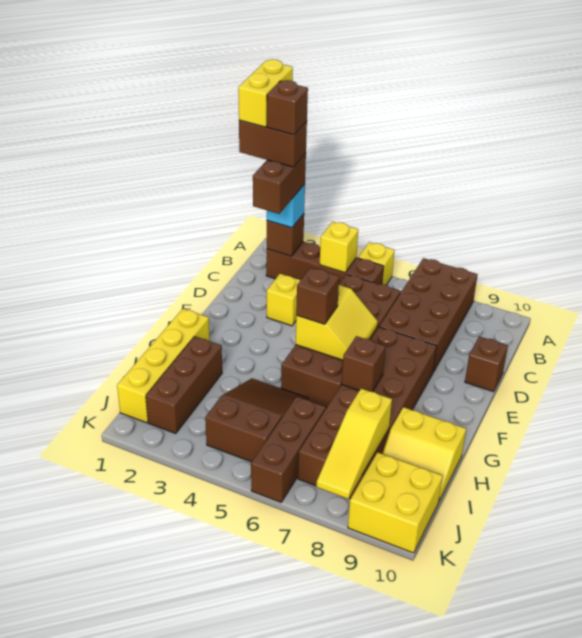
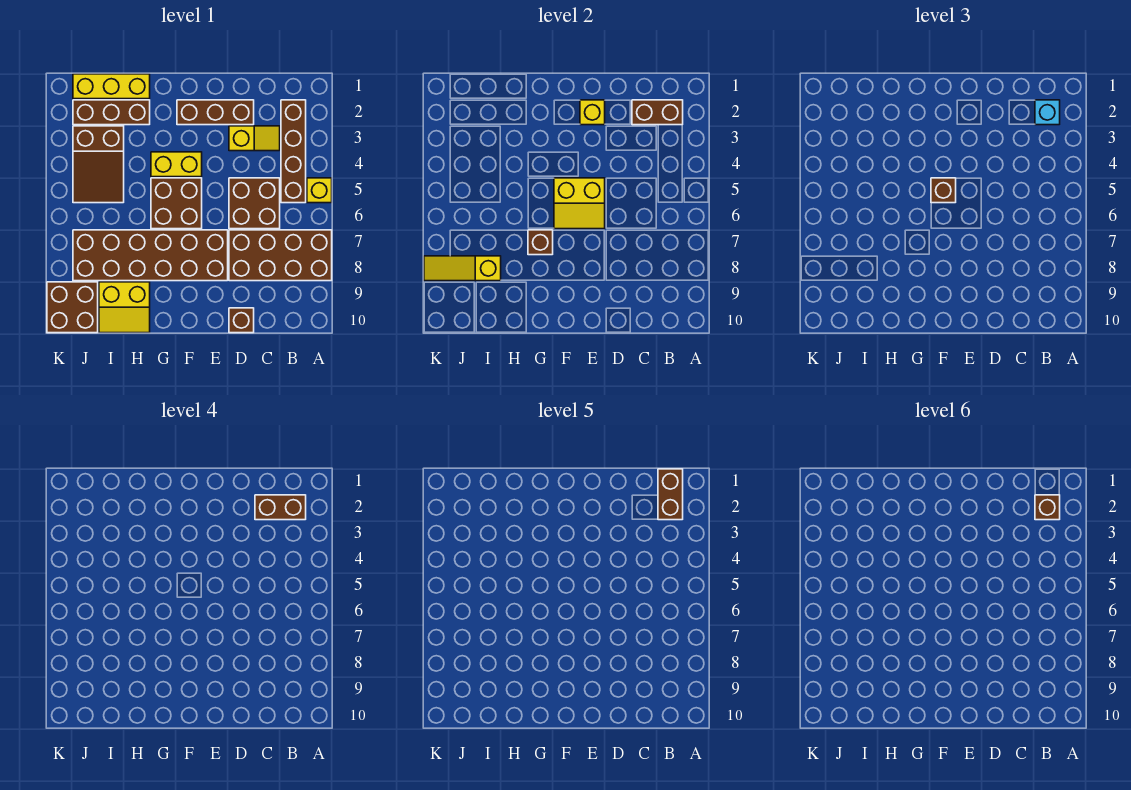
yellow brick A1:B1 level 6 -> yellow brick F4:G4 level 1
brown brick B2 level 2 -> brown brick B2:C2 level 2
yellow brick B4 level 2 -> yellow brick E2 level 2
yellow brick G1:J1 level 1 -> yellow brick H1:J1 level 1
brown slope H4:J5 level 1 top J -> brown slope I3:J5 level 1 top 3
yellow slope H9:I10 level 1 top H -> yellow slope H9:I10 level 1 top 9
brown brick I6:K6 level 1 -> brown brick D2:F2 level 1
yellow brick J9:K10 level 1 -> brown brick J9:K10 level 1

